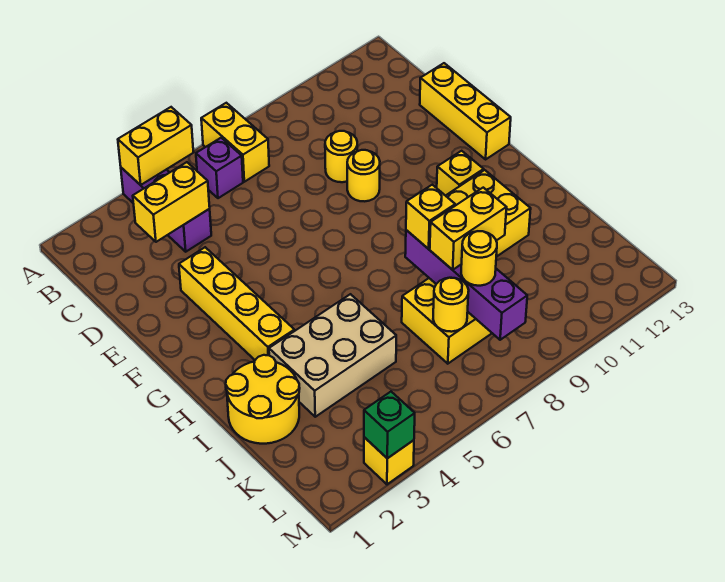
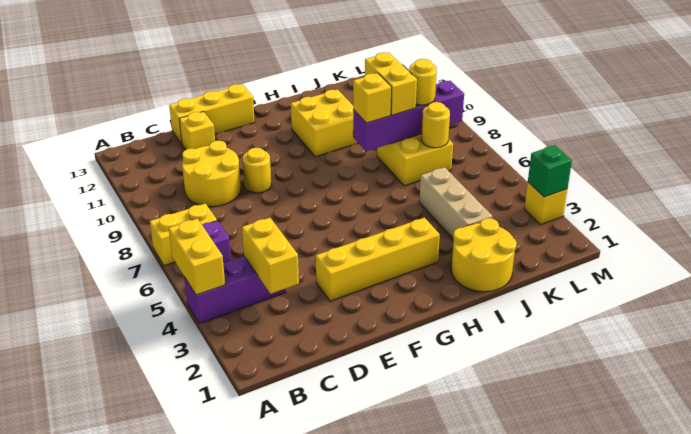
yellow round brick D9 level 1 -> yellow round brick C9:D10 level 1
yellow brick G11 level 1 -> yellow brick D12 level 1
tan brick I3:J5 level 1 -> tan brick J3:J5 level 1

